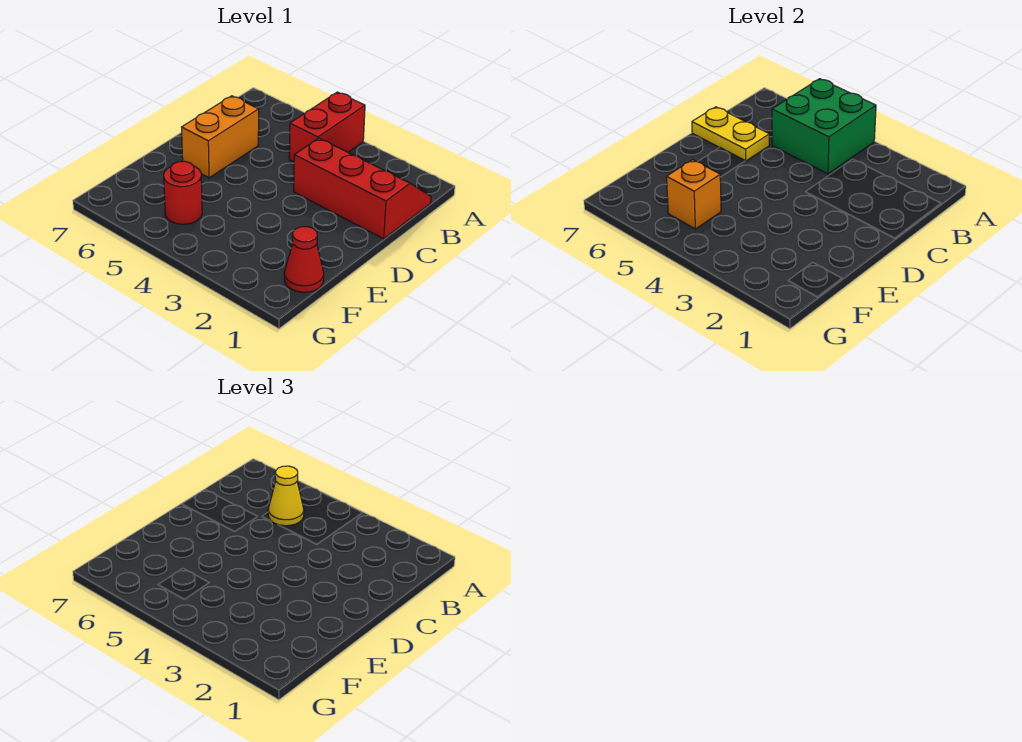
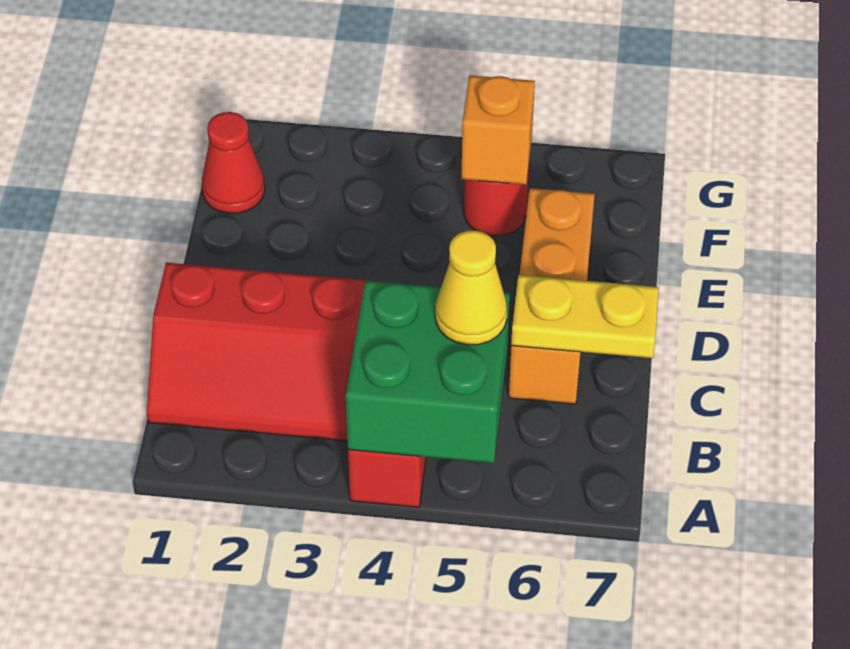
orange brick C6:D6 level 1 -> orange brick C6:E6 level 1

